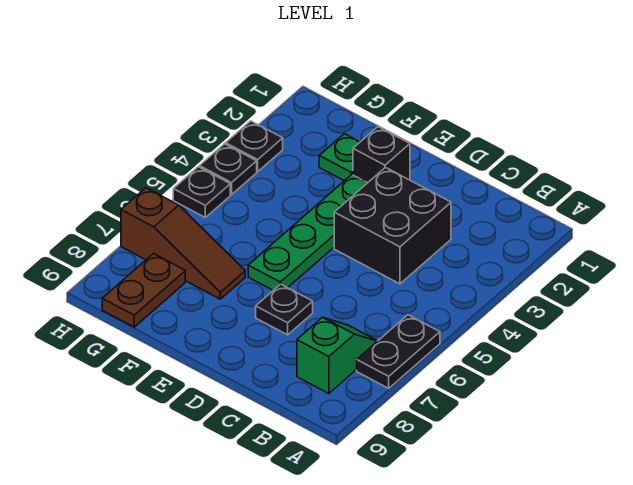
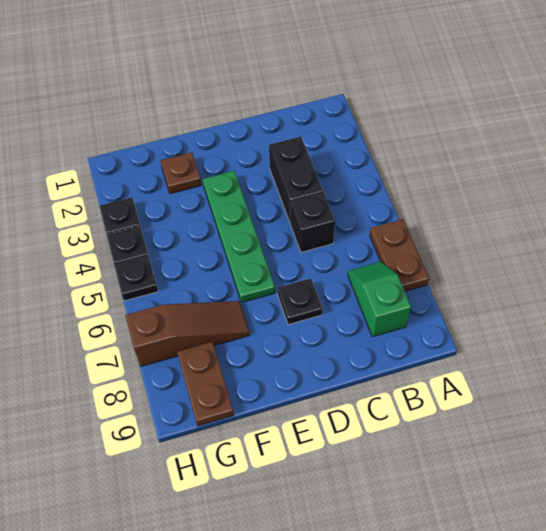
black plate A6:A7 level 1 -> brown plate A6:A7 level 1
black brick C3:D4 level 1 -> black brick C3:C4 level 1
black brick E2 level 1 -> black brick C5 level 1
green plate F2 level 1 -> brown plate F2 level 1

